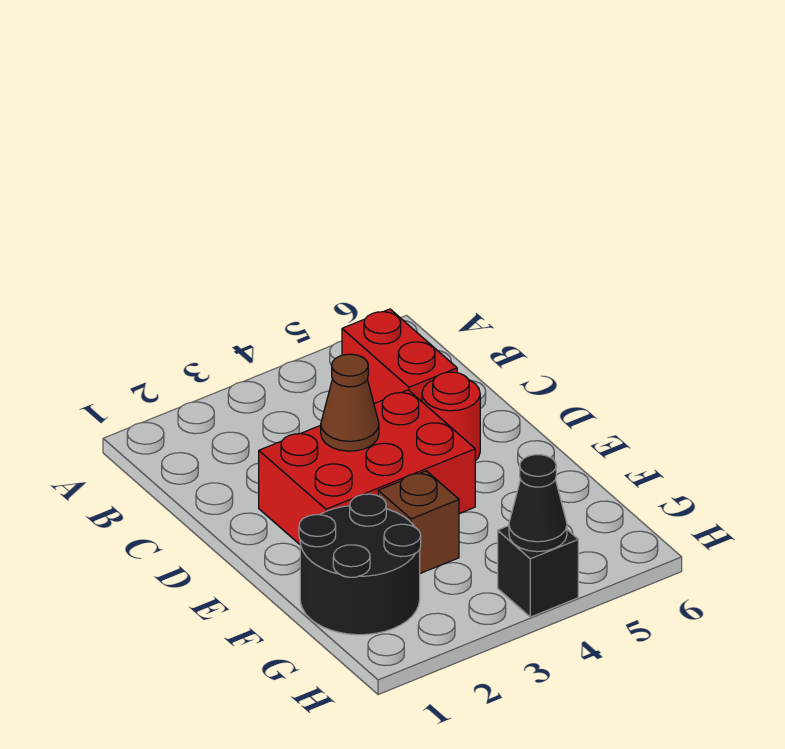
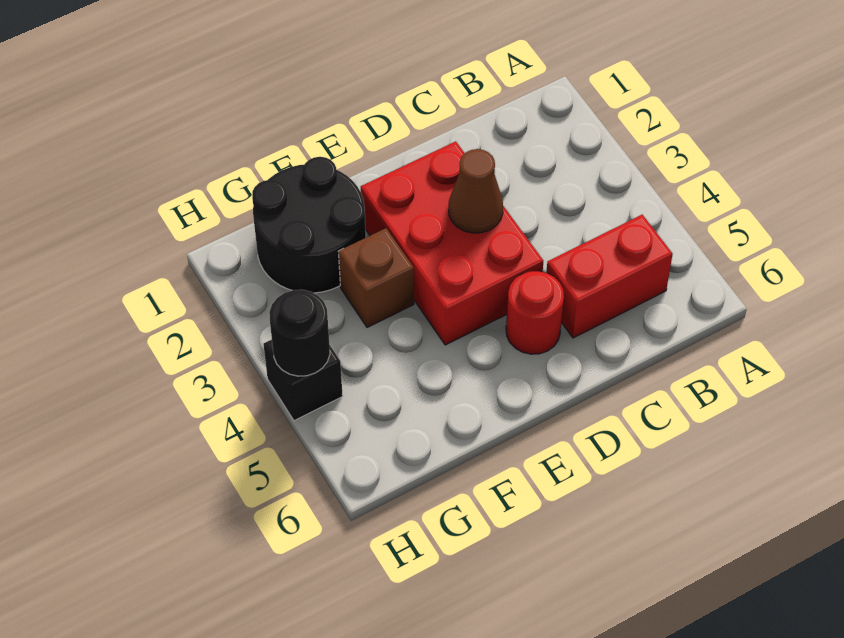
black cone H4 level 2 -> black round brick H4 level 2

